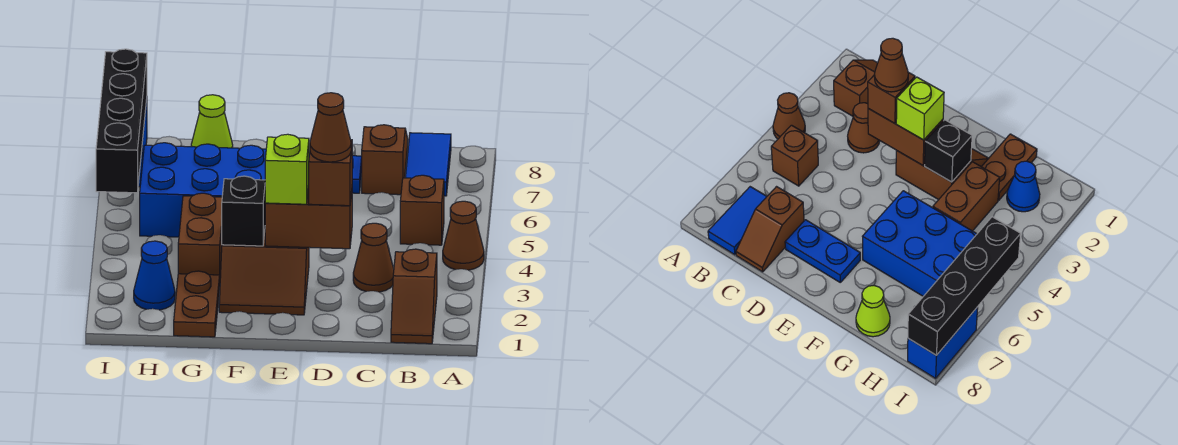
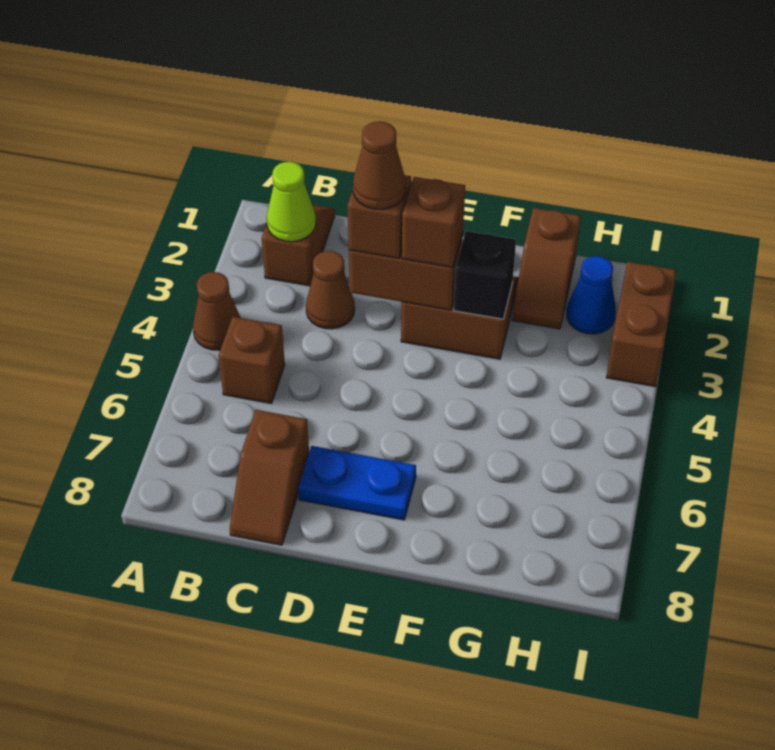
blue tile B7:B8 level 1 -> none
lime brick E3 level 3 -> brown brick E3 level 3
blue brick F5:H6 level 1 -> none
brown plate G1:G2 level 1 -> brown slope G1:G2 level 1 top 1
brown brick G3:G4 level 1 -> brown brick I2:I3 level 1
lime cone G8 level 1 -> lime cone B2 level 2
black brick I5:I8 level 2 -> none
blue brick I7:I8 level 1 -> none

